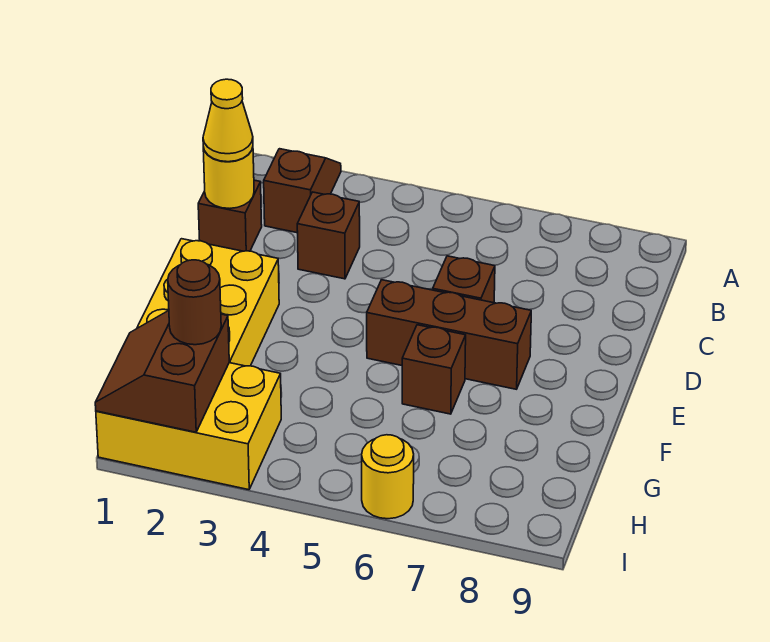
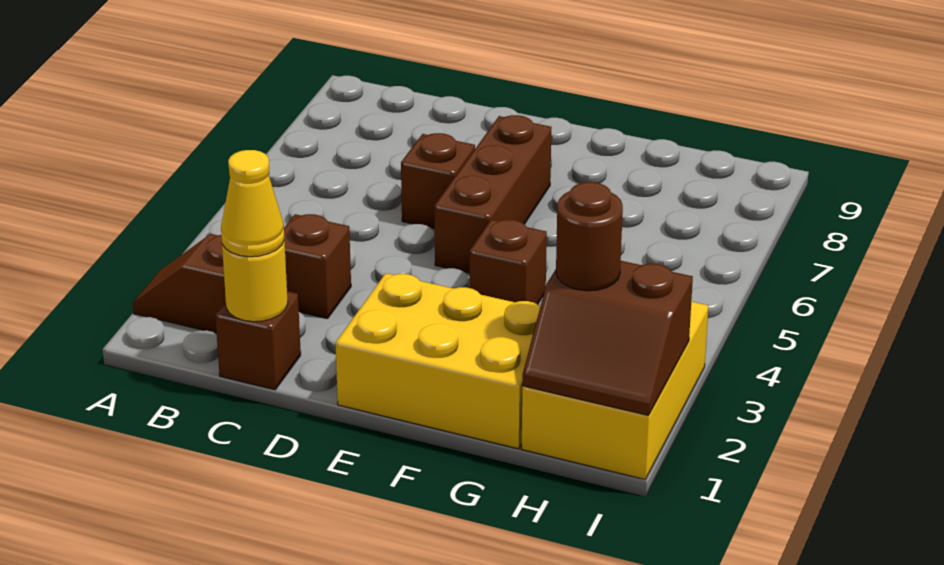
brown brick F6 level 1 -> brown brick F4 level 1
yellow round brick I6 level 1 -> none

